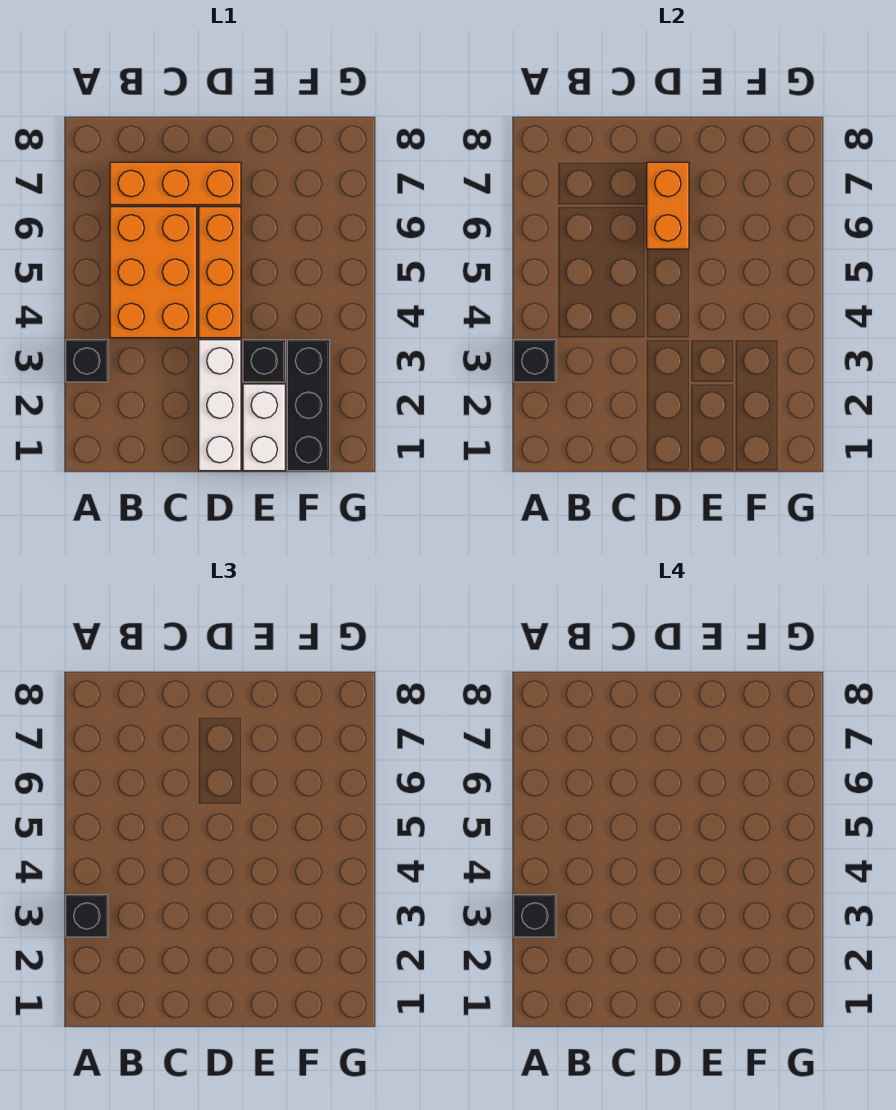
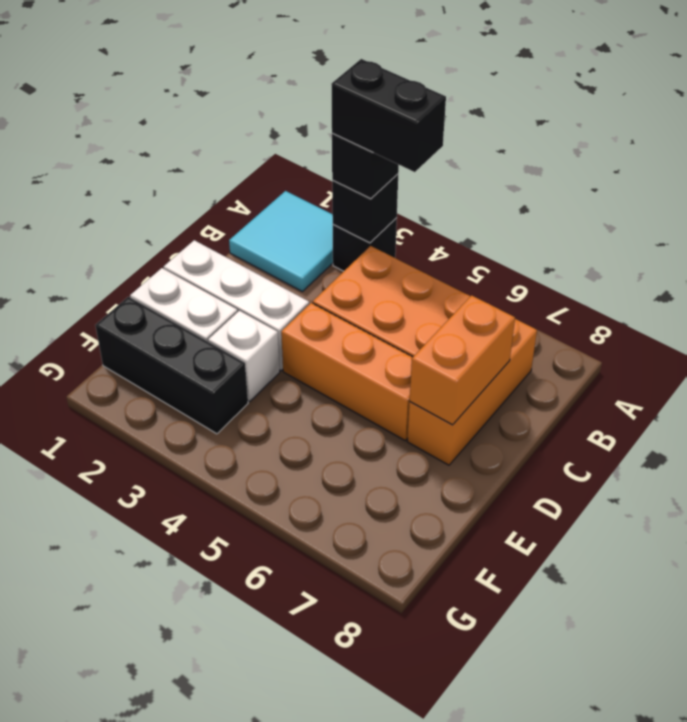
none -> cyan tile A1:B2 level 1
black brick A3 level 4 -> black brick A3:A4 level 4
orange brick D6:D7 level 2 -> orange brick C7:D7 level 2
black brick E3 level 1 -> white brick E3 level 1

